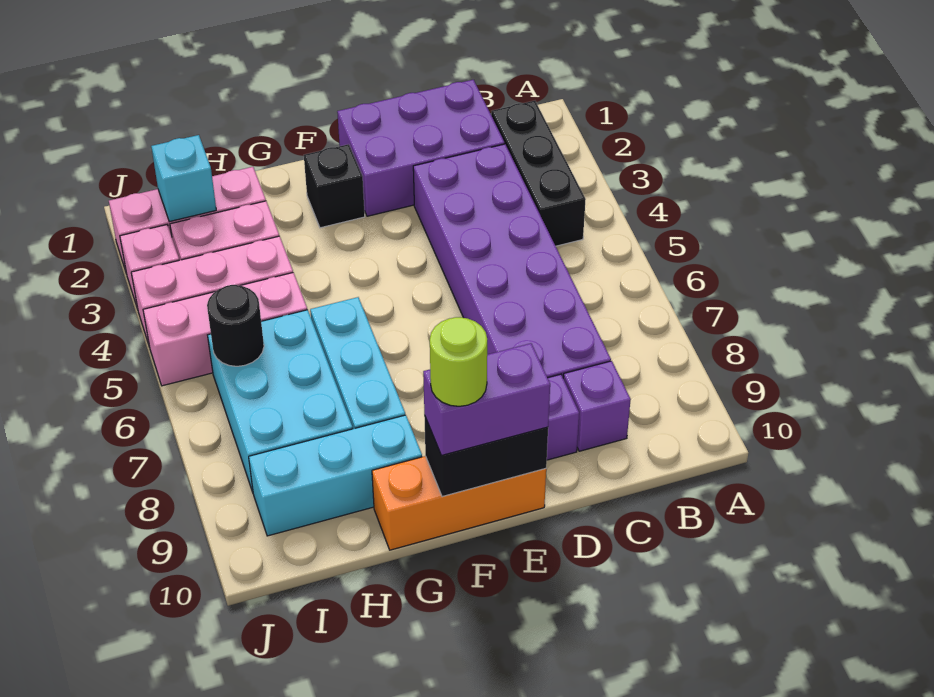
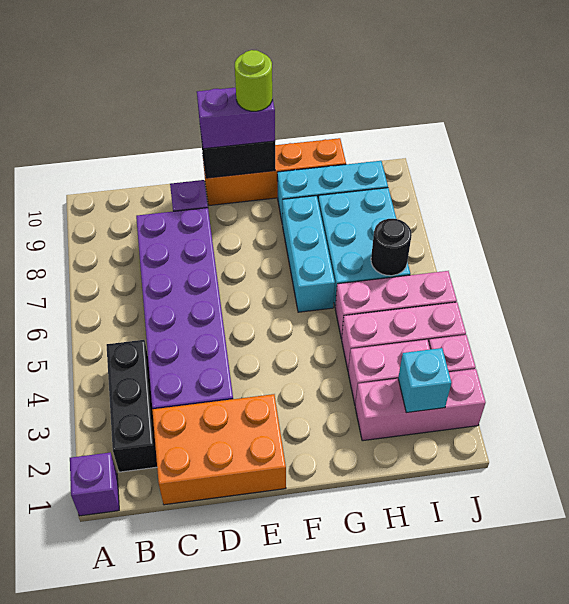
purple brick C1:E2 level 1 -> orange brick C1:E2 level 1
purple brick C9 level 1 -> purple brick A1 level 1
orange brick E10:G10 level 1 -> orange brick E10:H10 level 1
black brick F2 level 1 -> none

